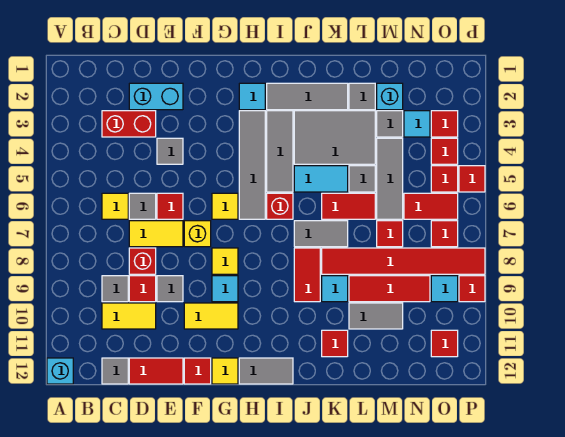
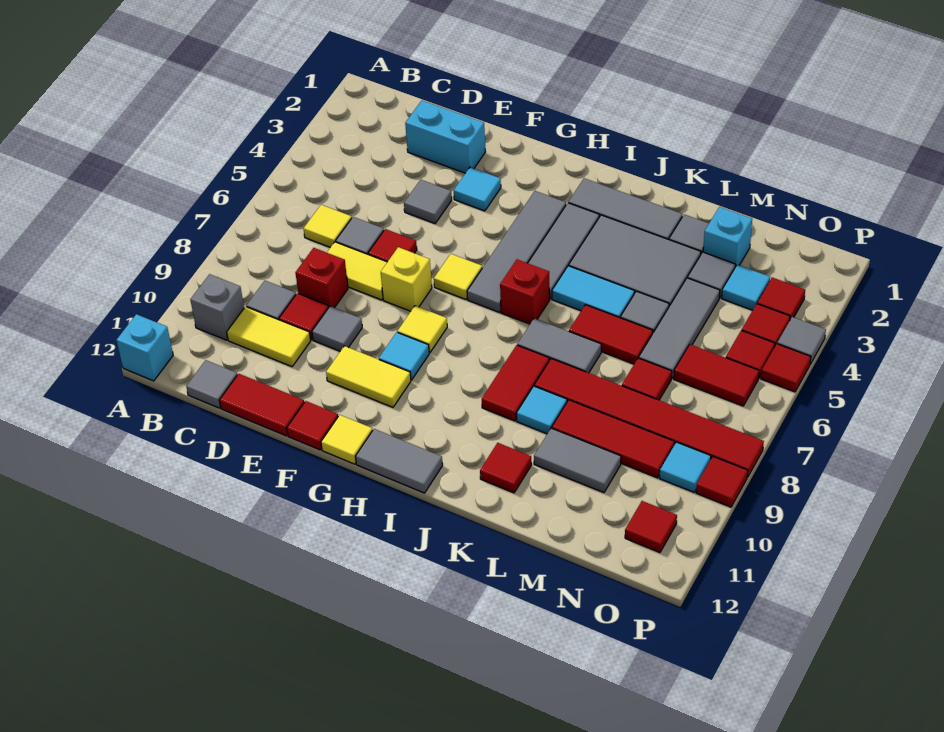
none -> grey brick B10 level 1
red brick C3:D3 level 1 -> none
cyan tile H2 level 1 -> cyan tile F3 level 1
red tile O7 level 1 -> none
none -> grey tile P4 level 1

